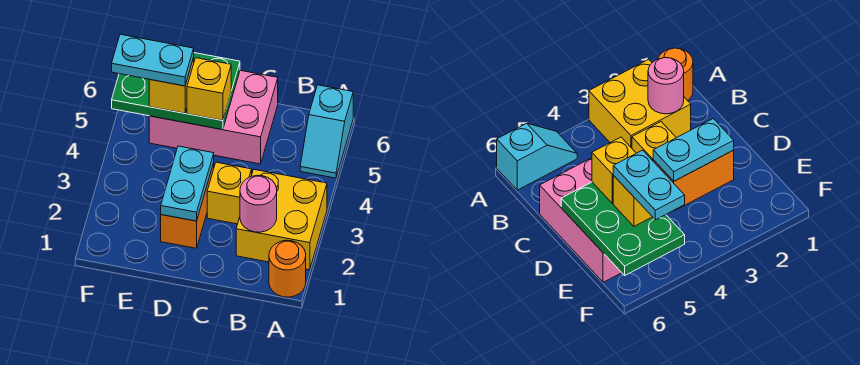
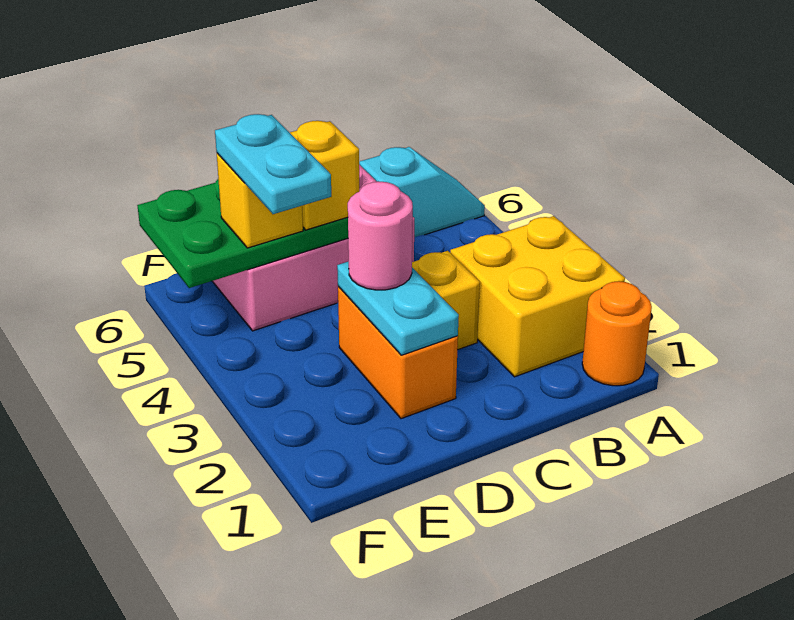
cyan slope A5:A6 level 1 top 6 -> cyan slope A6:B6 level 1 top B
pink round brick B2 level 2 -> pink round brick D3 level 3
cyan plate E5:F5 level 4 -> cyan plate E4:E5 level 4

